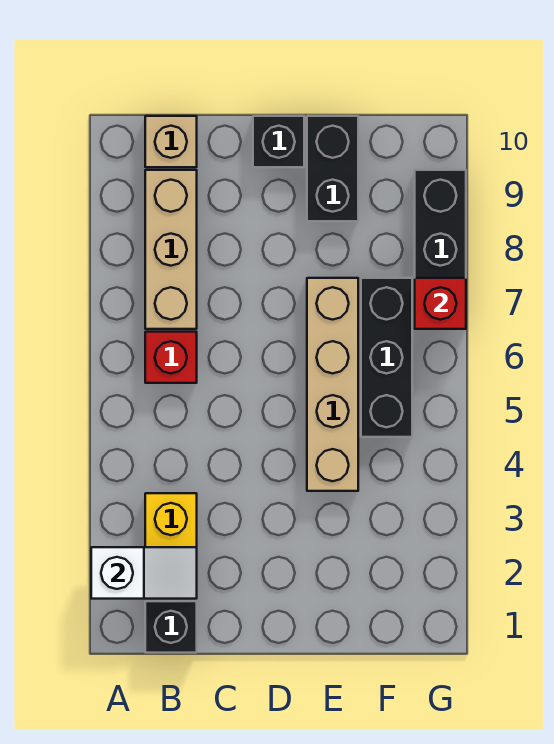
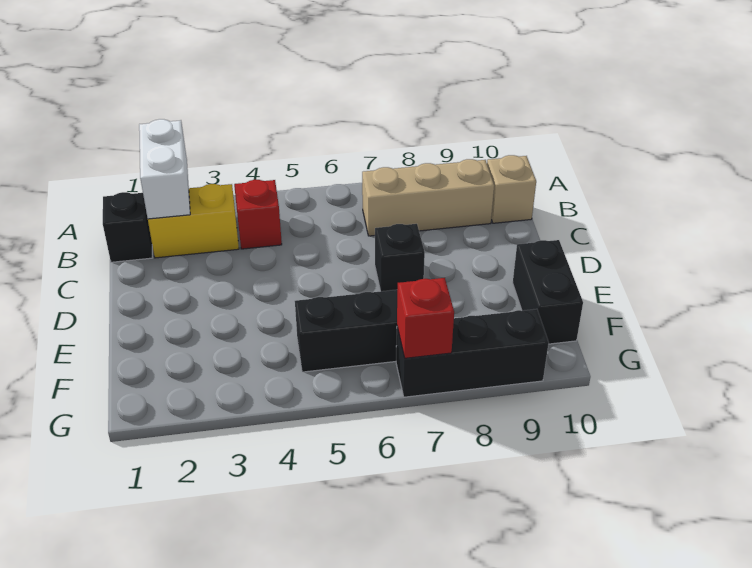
white slope A2:B2 level 2 top A -> white brick A2:B2 level 2
red brick B6 level 1 -> red brick B4 level 1
black brick D10 level 1 -> black brick D7 level 1
tan brick E4:E7 level 1 -> none
black brick E9:E10 level 1 -> black brick E10:F10 level 1

